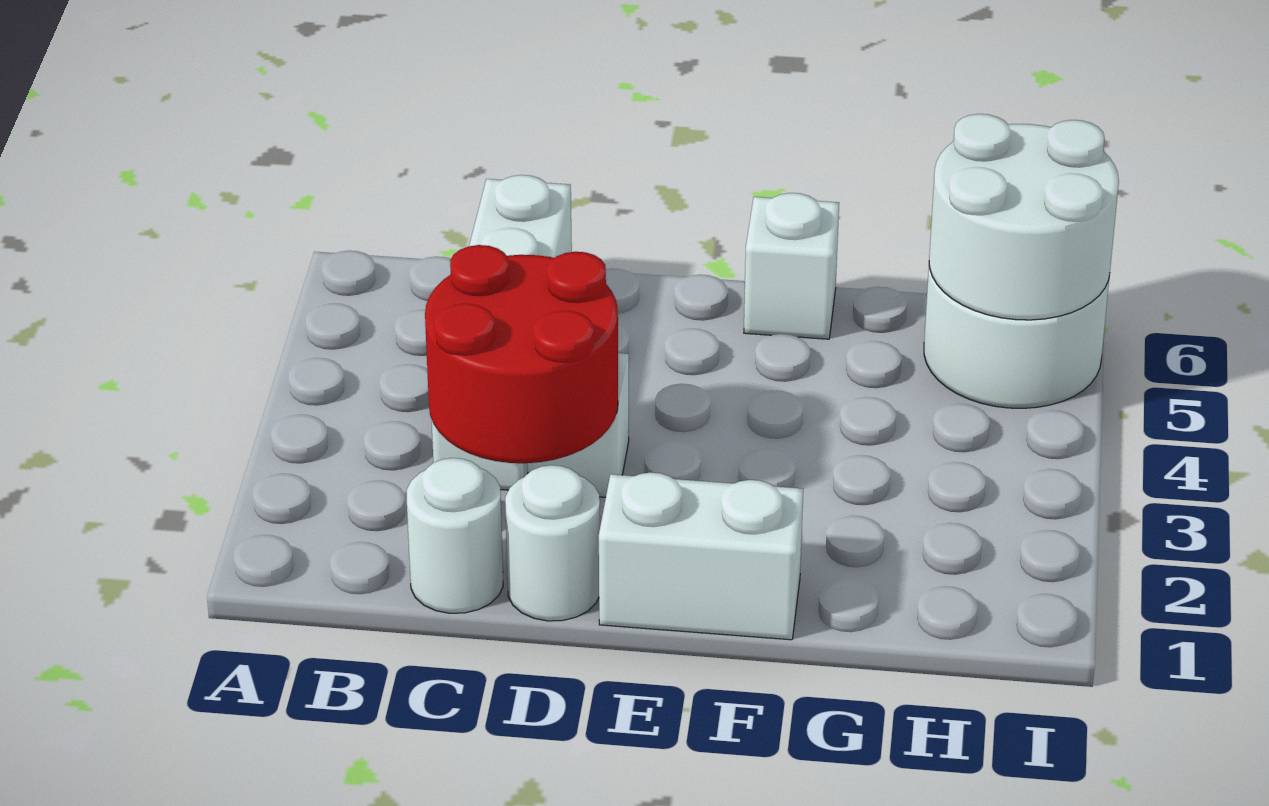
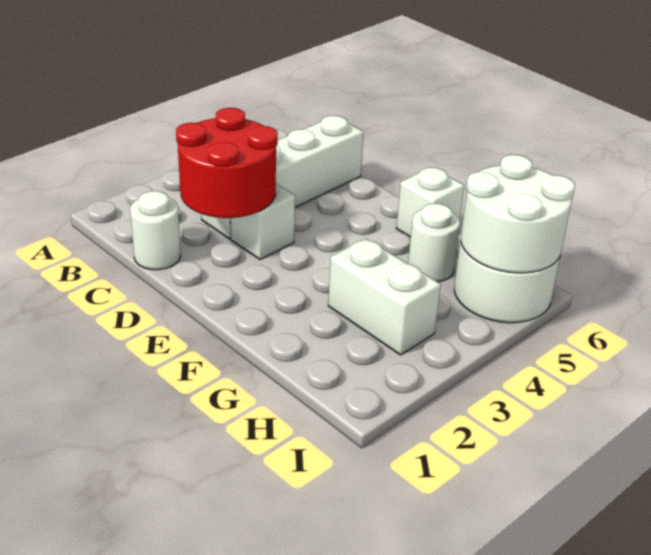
white round brick D1 level 1 -> white round brick G5 level 1
white brick E1:F1 level 1 -> white brick G3:H3 level 1

